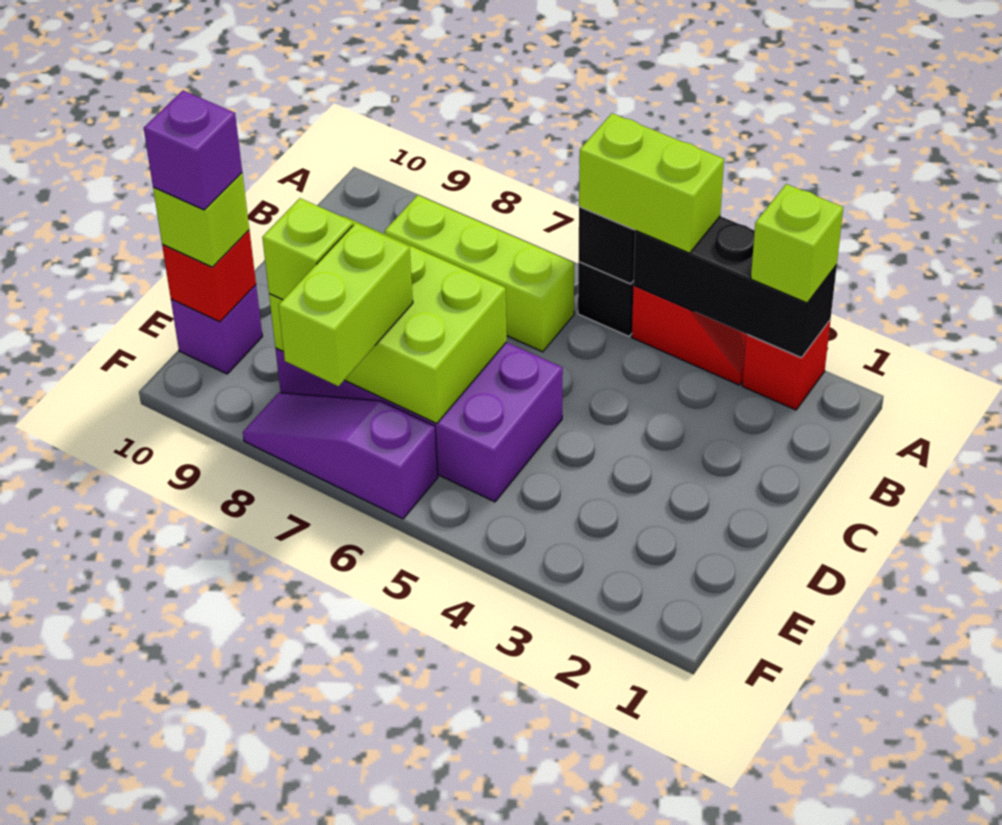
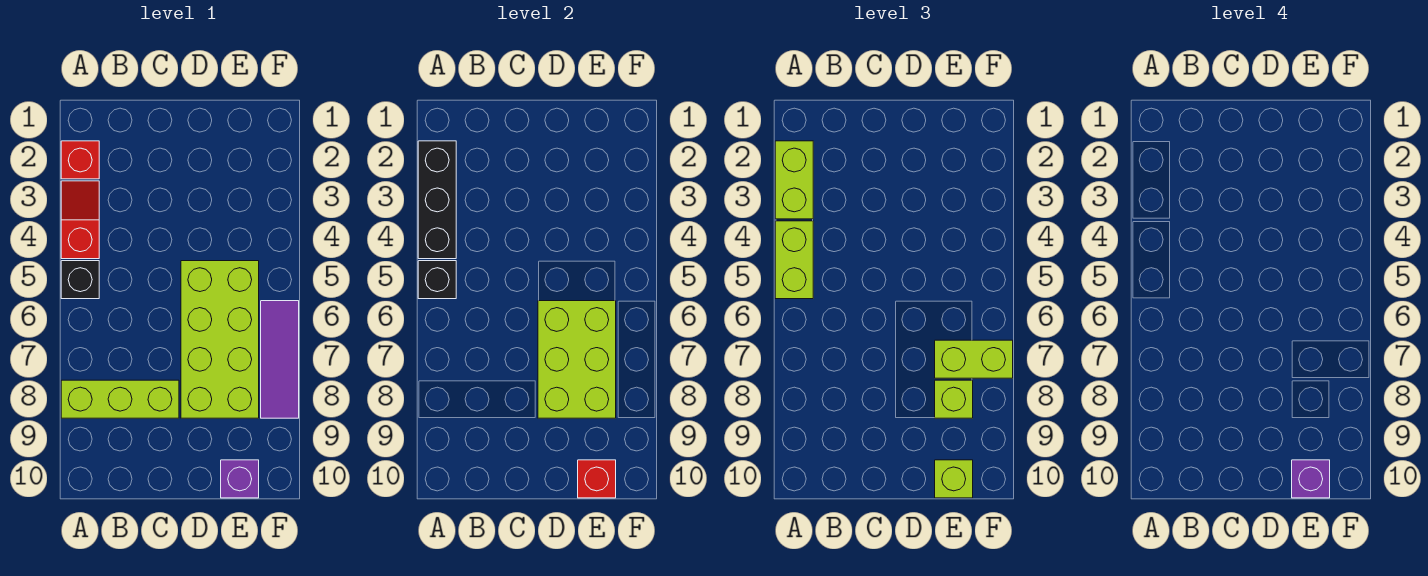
lime brick A2 level 3 -> lime brick A2:A3 level 3
lime brick B6:B8 level 1 -> lime brick A8:C8 level 1
purple brick D5:E8 level 1 -> lime brick D5:E8 level 1
purple slope F6:F8 level 1 top 6 -> purple tile F6:F8 level 1

